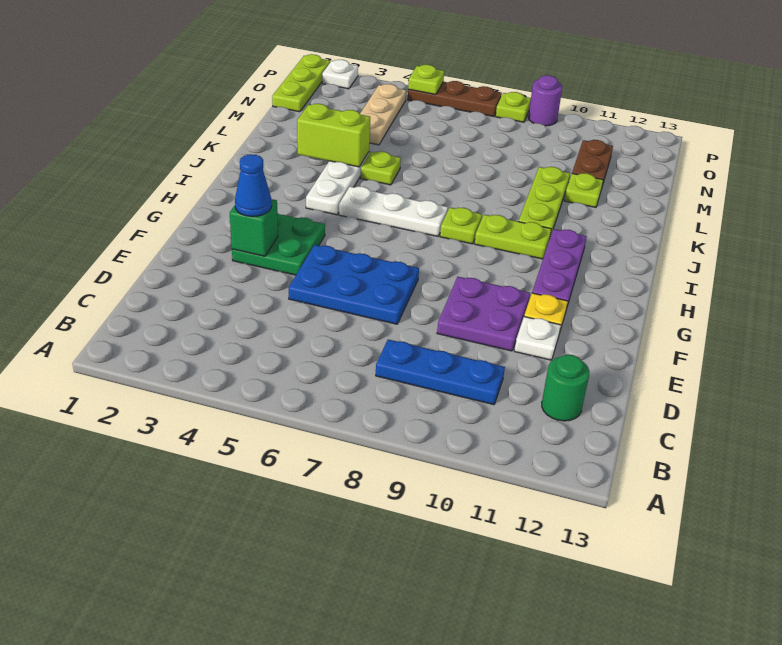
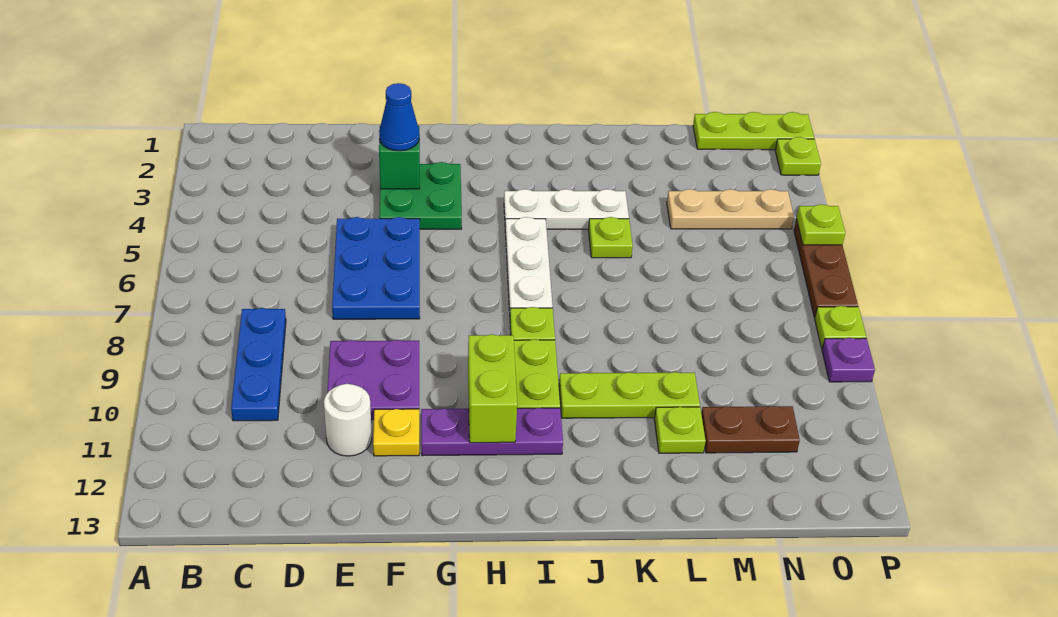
green round brick C12 level 1 -> none
white plate E11 level 1 -> white round brick E11 level 1
lime brick K3:K4 level 2 -> lime brick H10:H11 level 2
white plate P2 level 1 -> lime plate P2 level 1
purple round brick P9 level 1 -> purple plate P9 level 1

